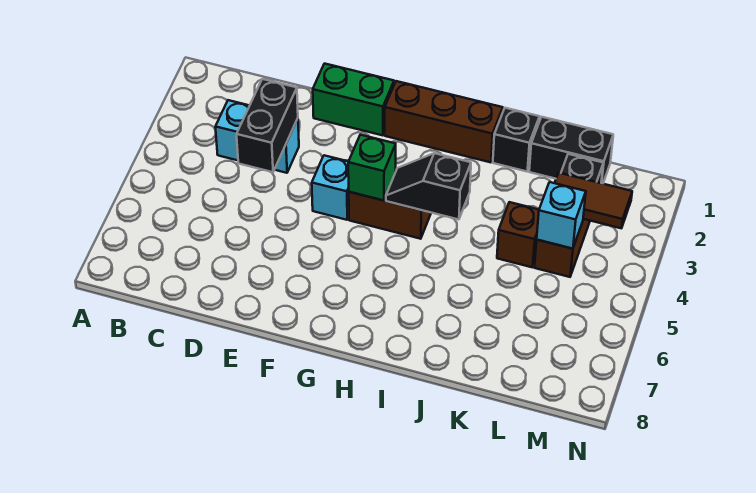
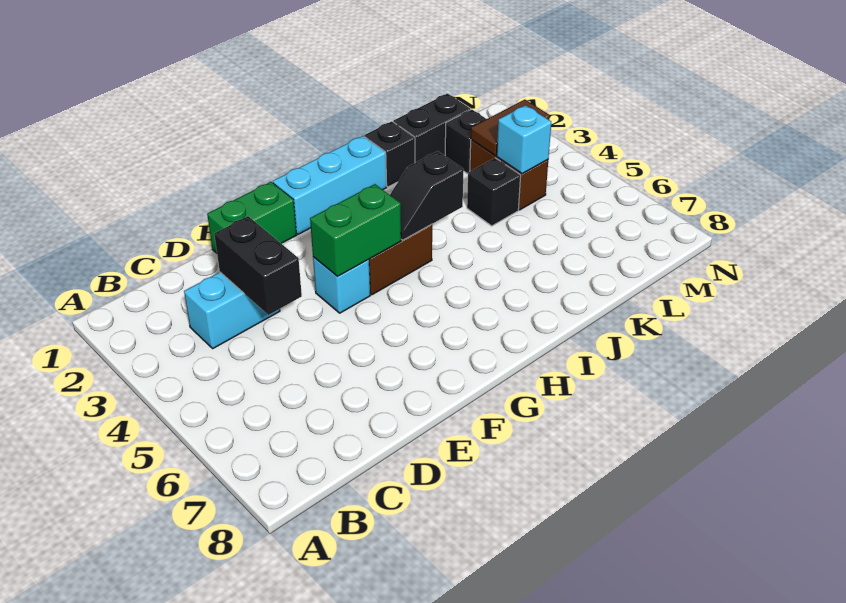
brown brick G1:I1 level 1 -> cyan brick G1:I1 level 1
green brick G4 level 2 -> green brick F4:G4 level 2
brown brick K4 level 1 -> black brick K4 level 1

